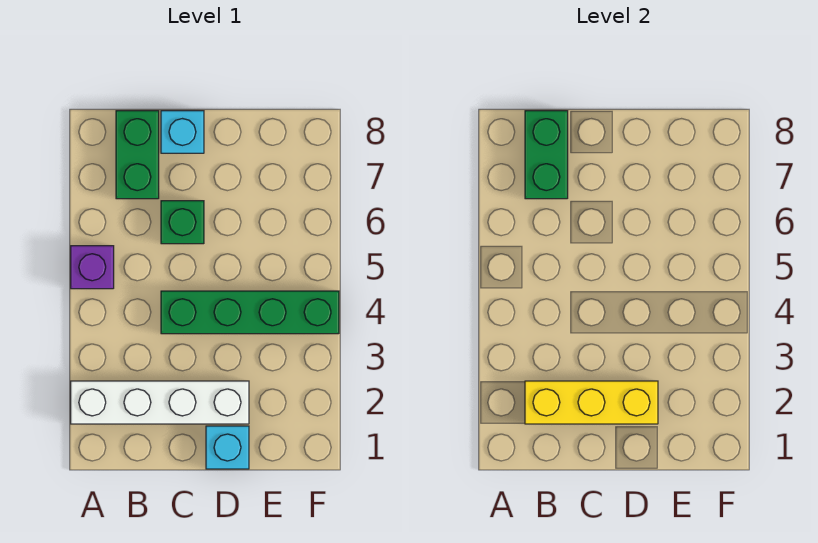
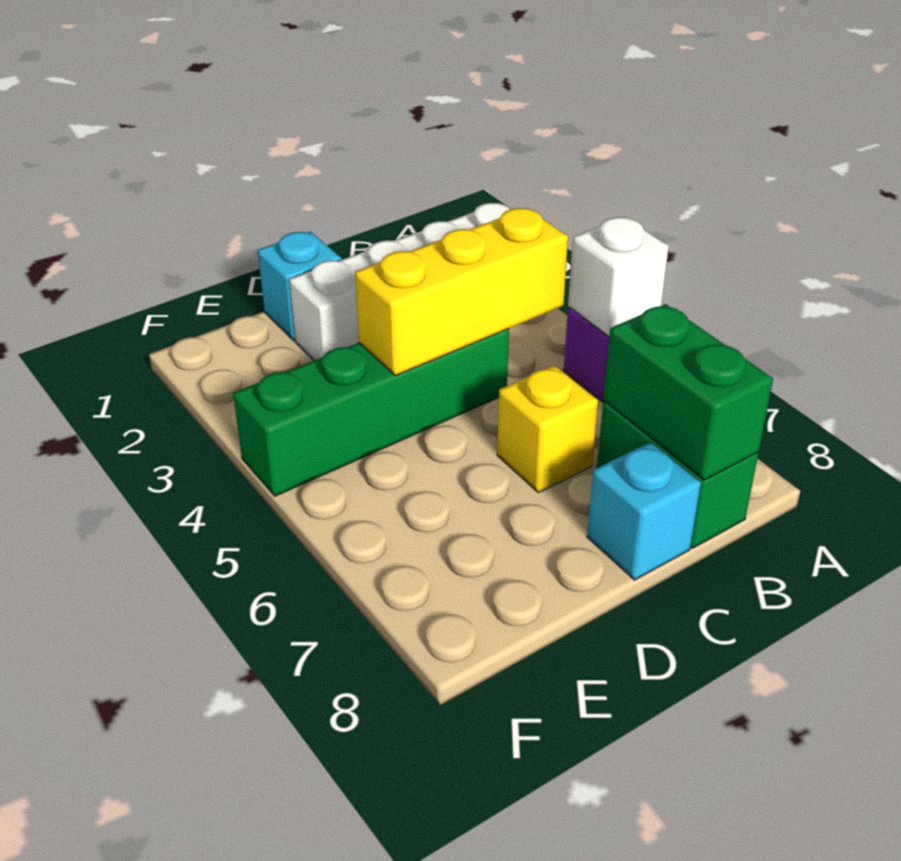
none -> white brick A5 level 2
yellow brick B2:D2 level 2 -> yellow brick B4:D4 level 2
green brick C6 level 1 -> yellow brick C6 level 1

